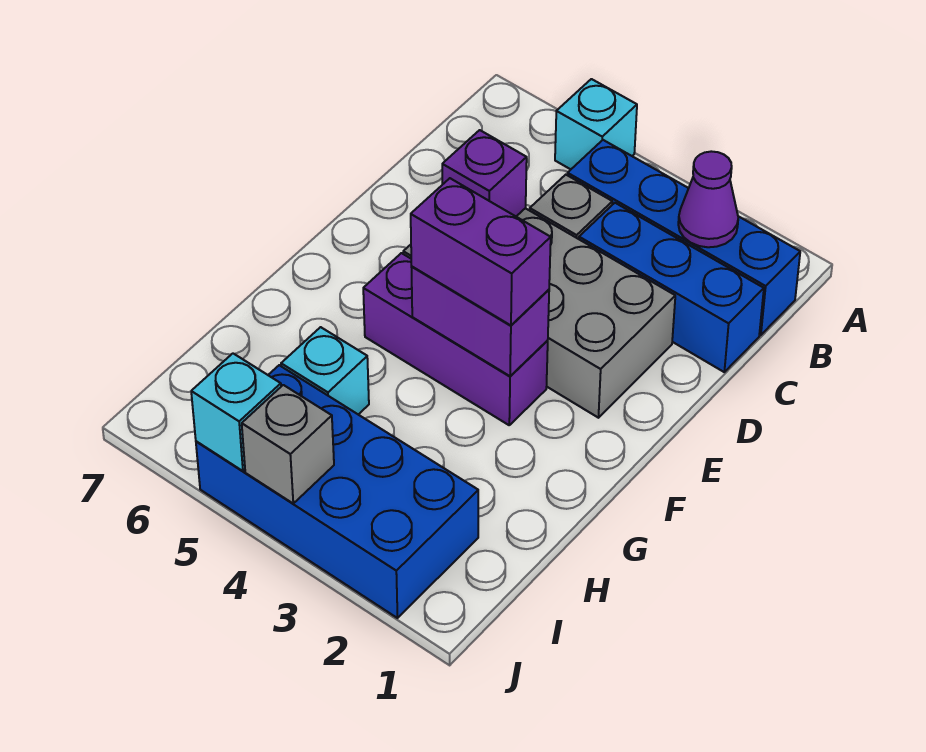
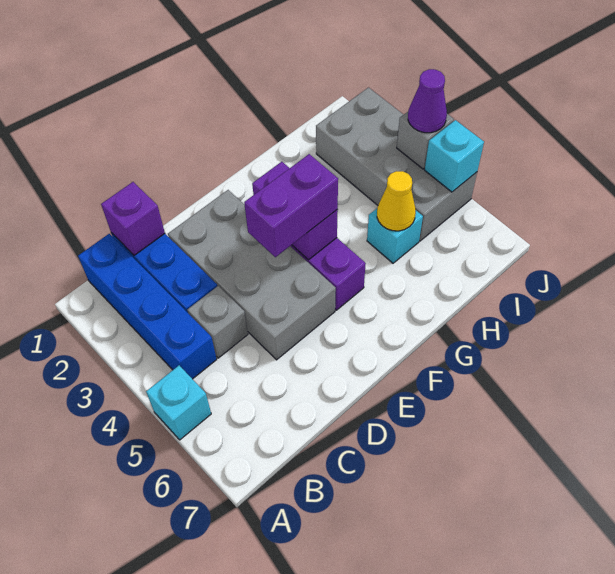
purple cone B2 level 2 -> purple cone J4 level 3
purple brick D5 level 2 -> purple brick C1 level 2
purple brick F3:F4 level 3 -> purple brick E4:F4 level 3
none -> yellow cone H5 level 2
blue brick I2:J5 level 1 -> grey brick I2:J5 level 1

